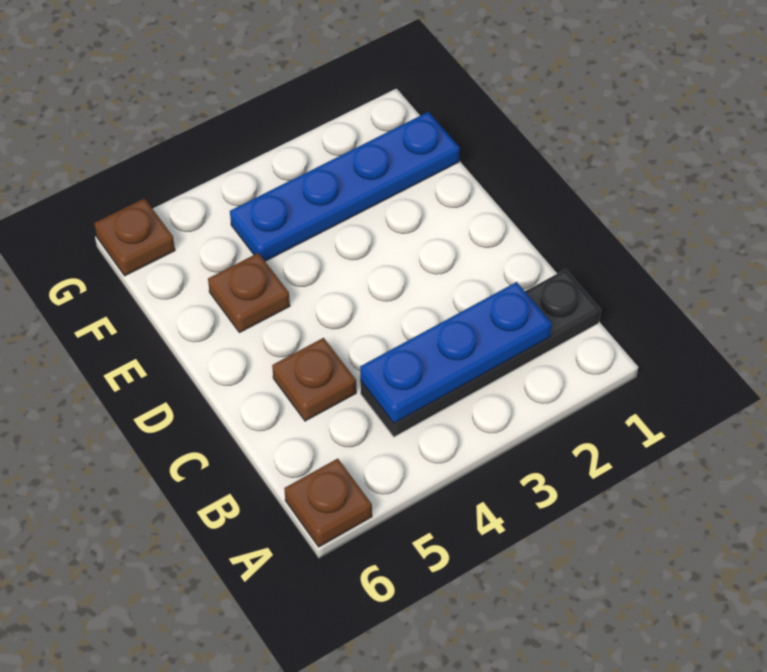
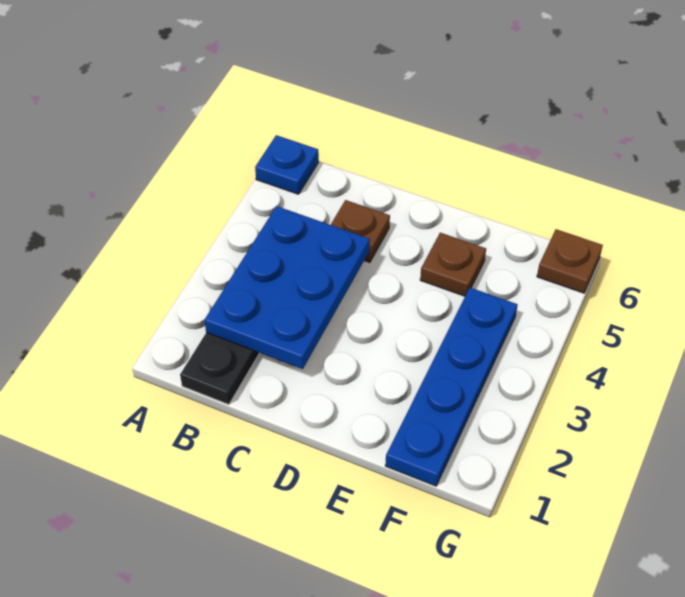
brown plate A6 level 1 -> blue plate A6 level 1
blue plate B2:B4 level 2 -> blue plate B2:C4 level 2

